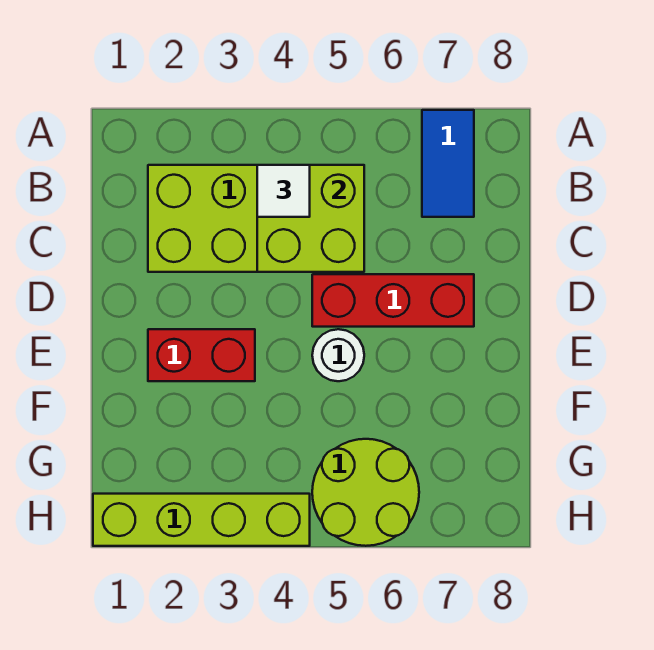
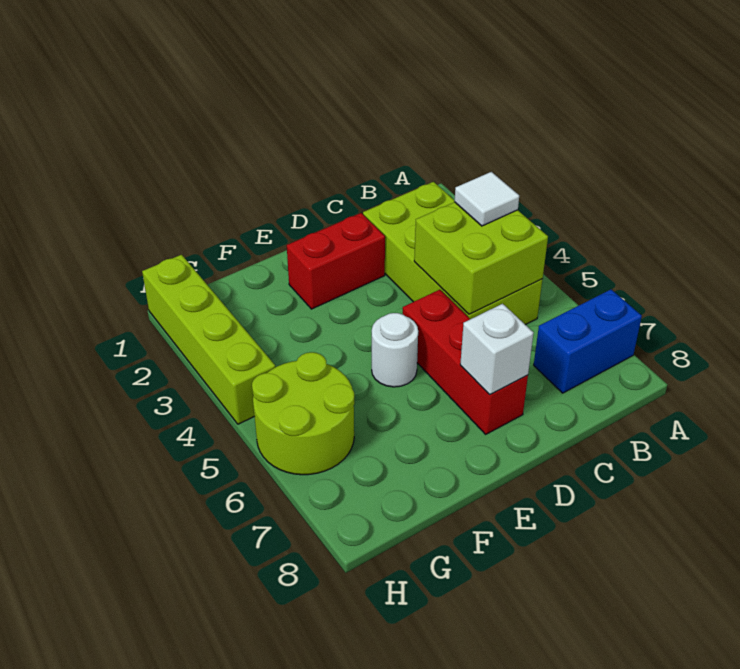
blue tile A7:B7 level 1 -> blue brick A7:B7 level 1
none -> white brick D7 level 2
red brick E2:E3 level 1 -> red brick D2:E2 level 1

